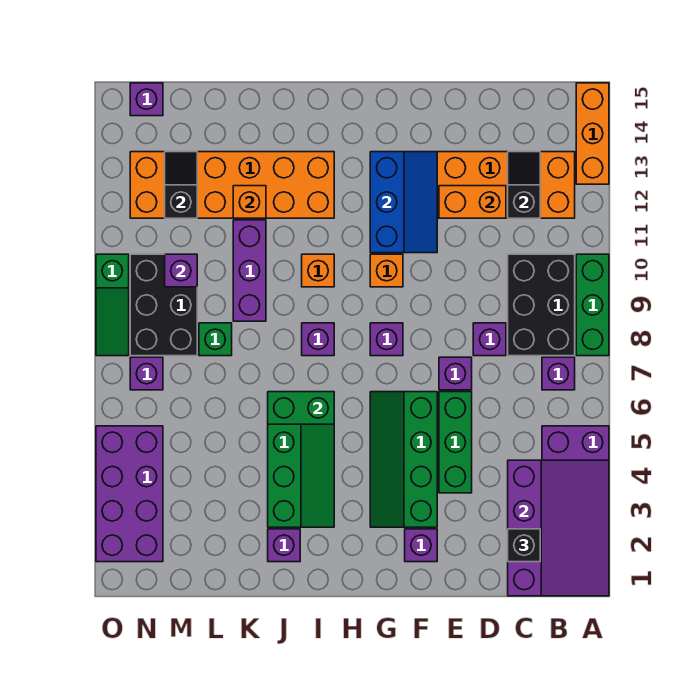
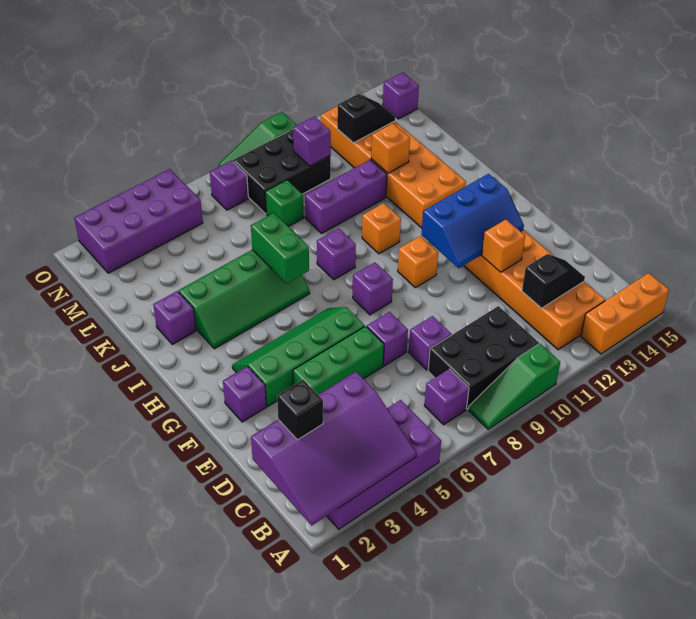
green brick A8:A10 level 1 -> green slope A8:A10 level 1 top 10
orange brick D12:E12 level 2 -> orange brick E12 level 2

